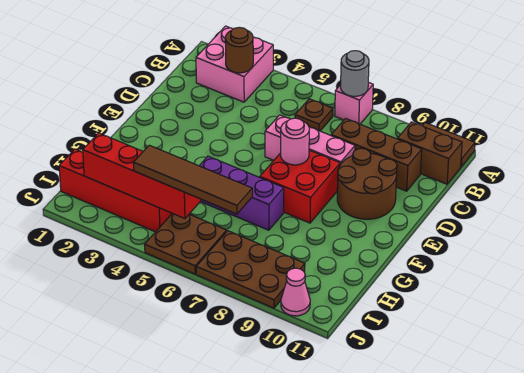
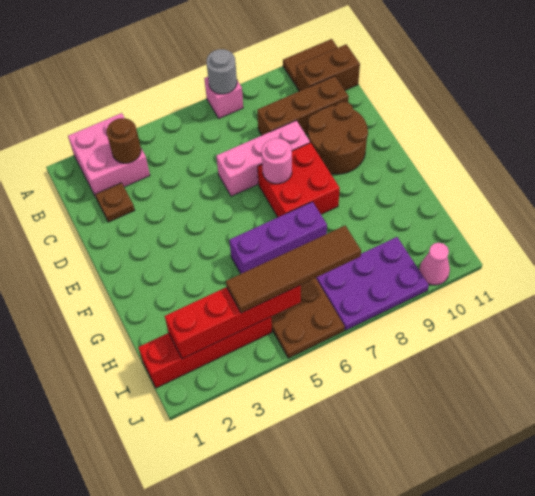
brown plate B6 level 1 -> brown plate C2 level 1
brown plate I7:J9 level 1 -> purple plate I7:J9 level 1

